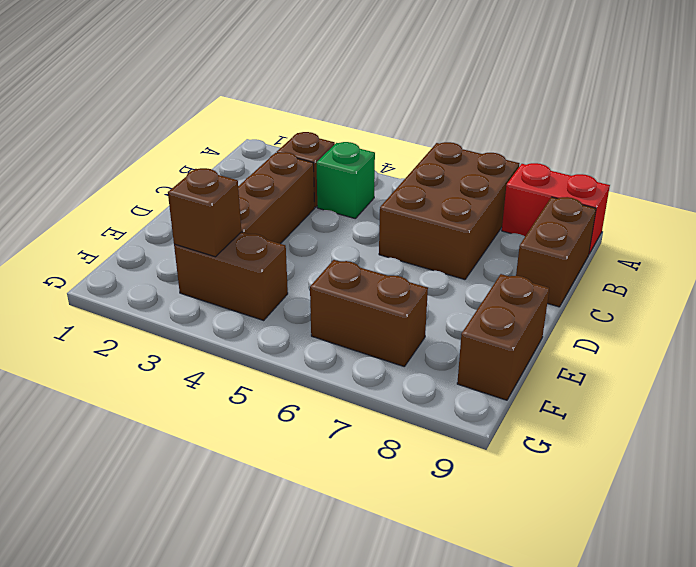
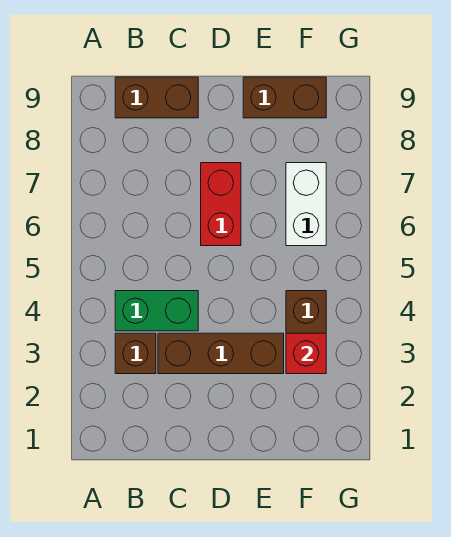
brown brick A6:C7 level 1 -> none
red brick A8:A9 level 1 -> red brick D6:D7 level 1
green brick B4 level 1 -> green brick B4:C4 level 1
brown brick F3 level 2 -> red brick F3 level 2
brown brick F6:F7 level 1 -> white brick F6:F7 level 1

